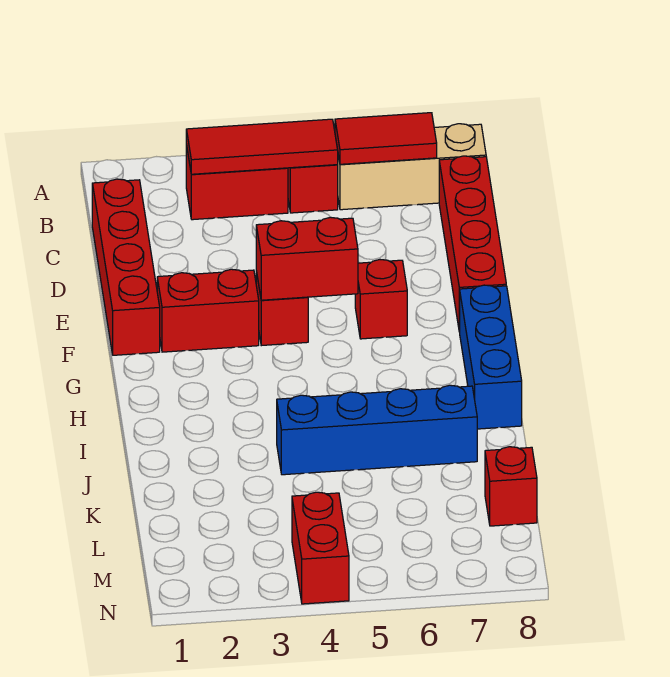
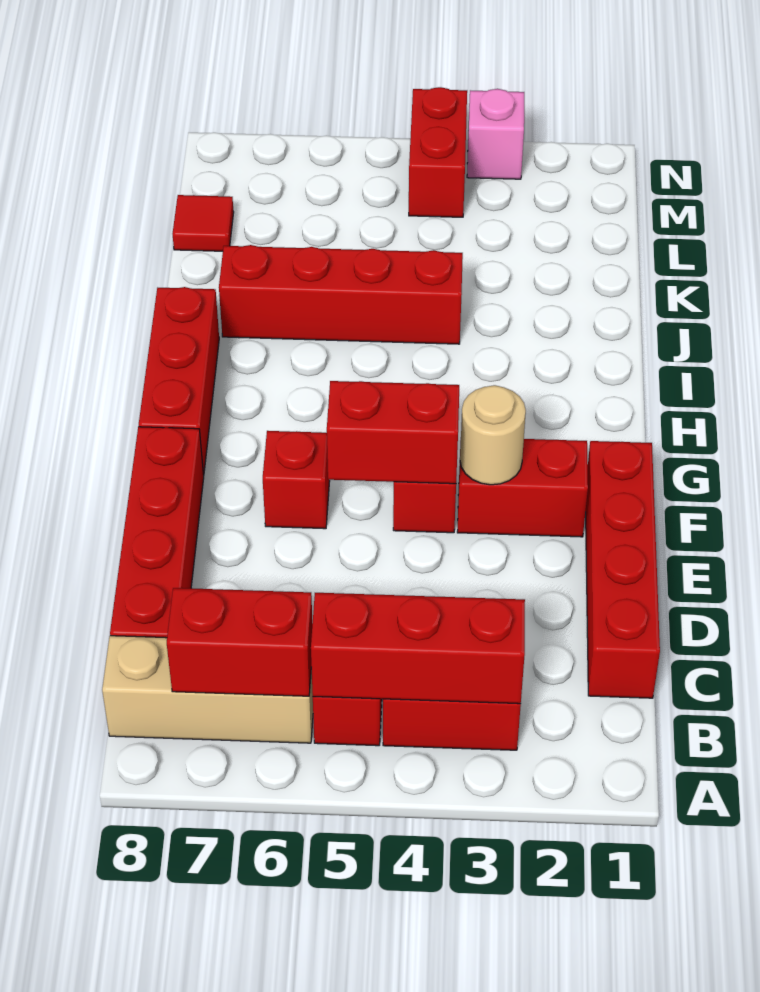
red tile B3:B5 level 2 -> red brick B3:B5 level 2
red tile B6:B7 level 2 -> red brick B6:B7 level 2
none -> tan round brick F3 level 2
blue brick G8:I8 level 1 -> red brick G8:I8 level 1
blue brick J4:J7 level 1 -> red brick J4:J7 level 1
red brick L8 level 1 -> red tile L8 level 1
none -> pink brick N3 level 1

